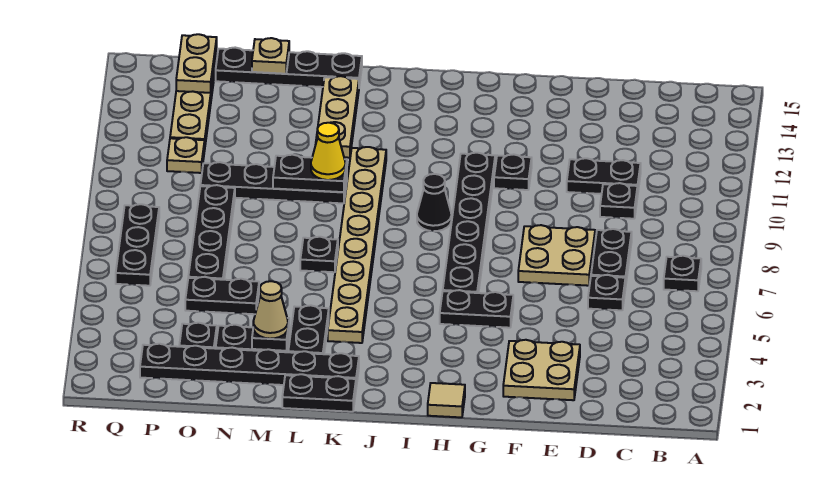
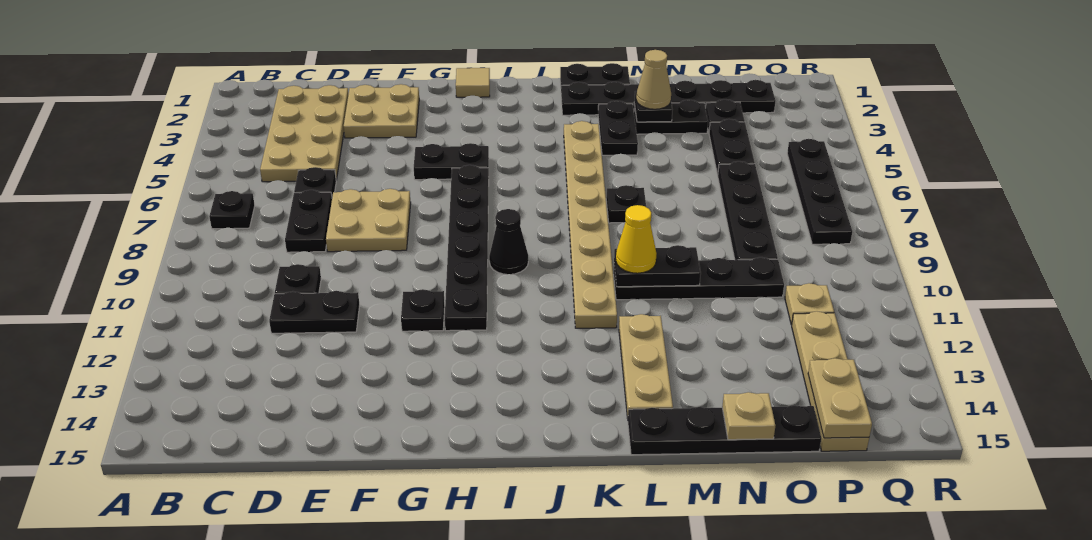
none -> tan plate C2:D5 level 1
black plate N5:O5 level 1 -> black plate O4:O5 level 1
black plate Q6:Q8 level 1 -> black plate Q5:Q8 level 1

